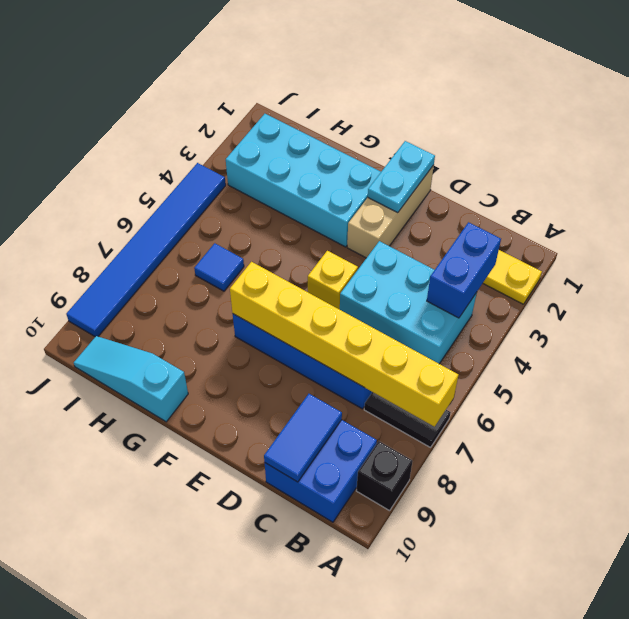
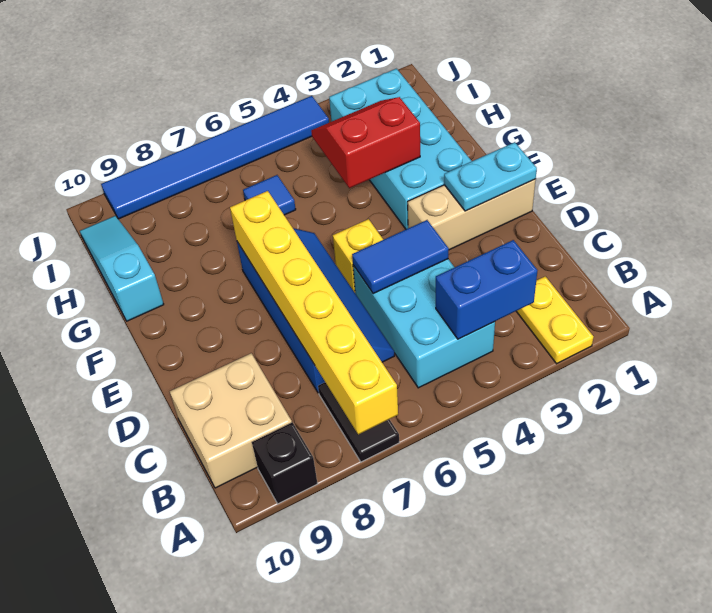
blue brick B9:C10 level 1 -> tan brick B9:C10 level 1
blue tile C9:C10 level 2 -> blue tile D4:D5 level 2
none -> red slope G3:H4 level 2 top G

